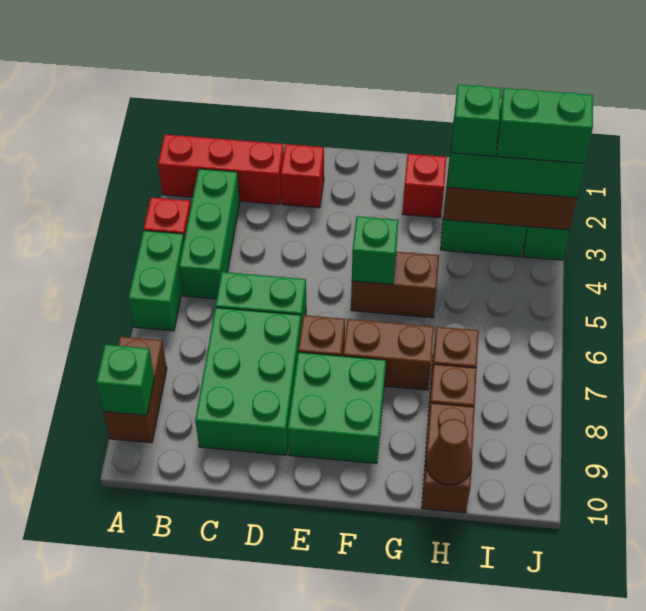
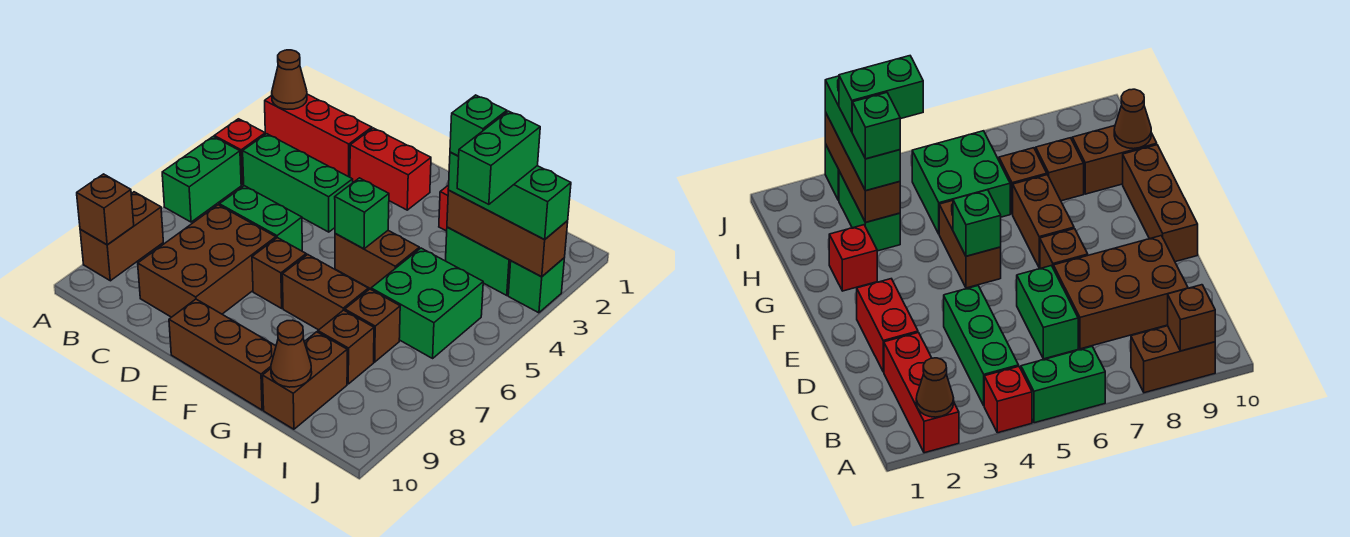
none -> brown cone A2 level 2
green brick A9 level 2 -> brown brick A9 level 2
green brick B3:B5 level 1 -> green brick B4:D4 level 1
green brick C7:D9 level 1 -> brown brick C7:D9 level 1
red brick D2 level 1 -> red brick D2:E2 level 1
green brick E8:F9 level 1 -> green brick H5:I6 level 1
none -> brown brick E10:G10 level 1
green brick I3:J3 level 4 -> green brick I3:I4 level 4

